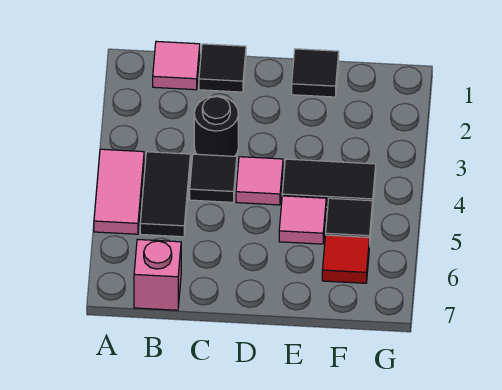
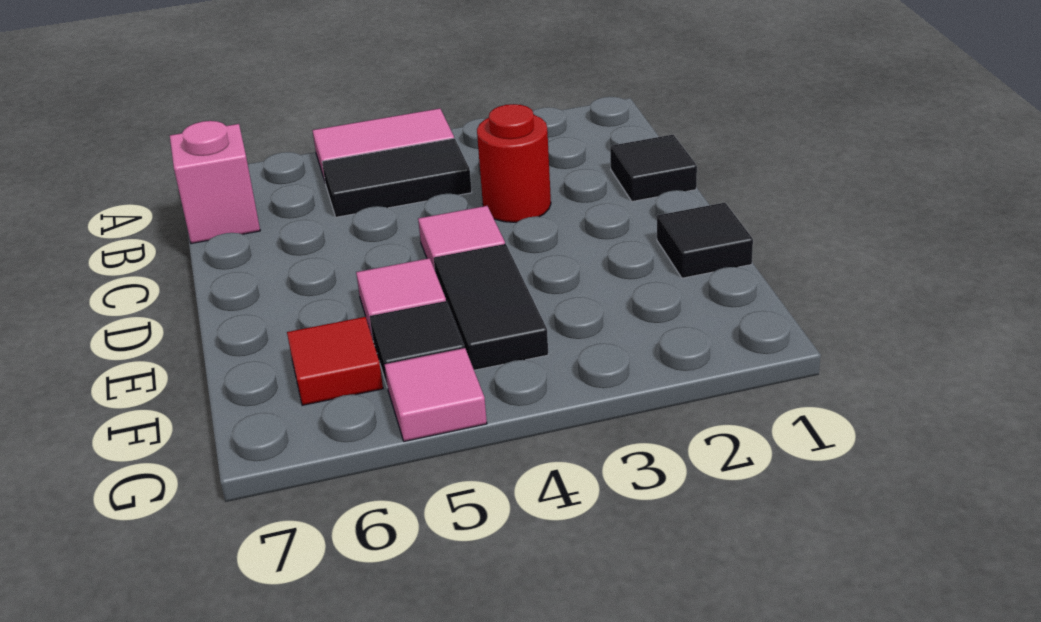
pink tile B1 level 1 -> pink tile G5 level 1
black round brick C3 level 1 -> red round brick C3 level 1
black tile C4 level 1 -> none

